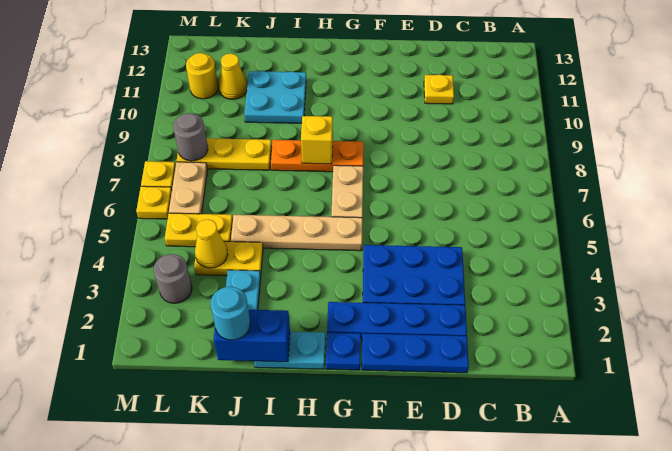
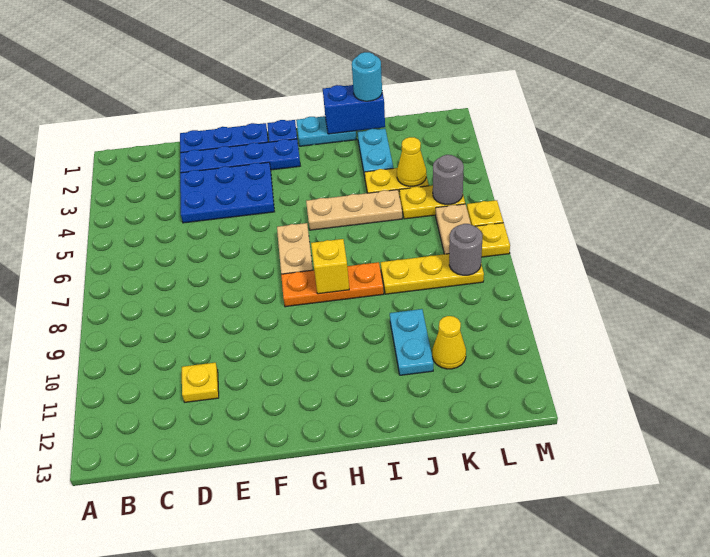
tan plate G5:J5 level 1 -> tan plate H5:J5 level 1
cyan plate I10:J11 level 1 -> cyan plate J10:J11 level 1
grey round brick L3 level 1 -> grey round brick L5 level 2
yellow round brick L11 level 1 -> none

